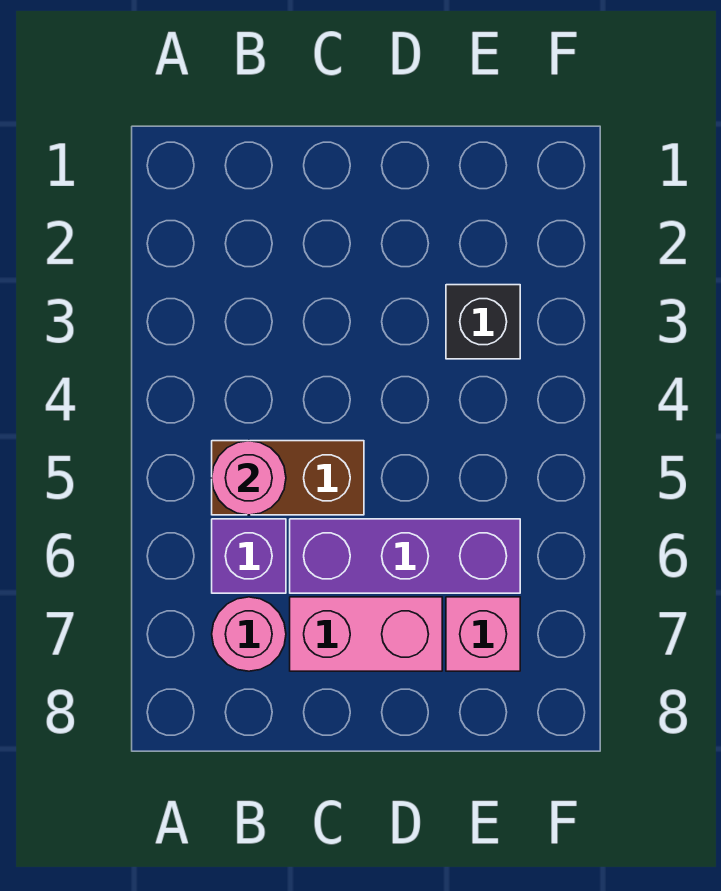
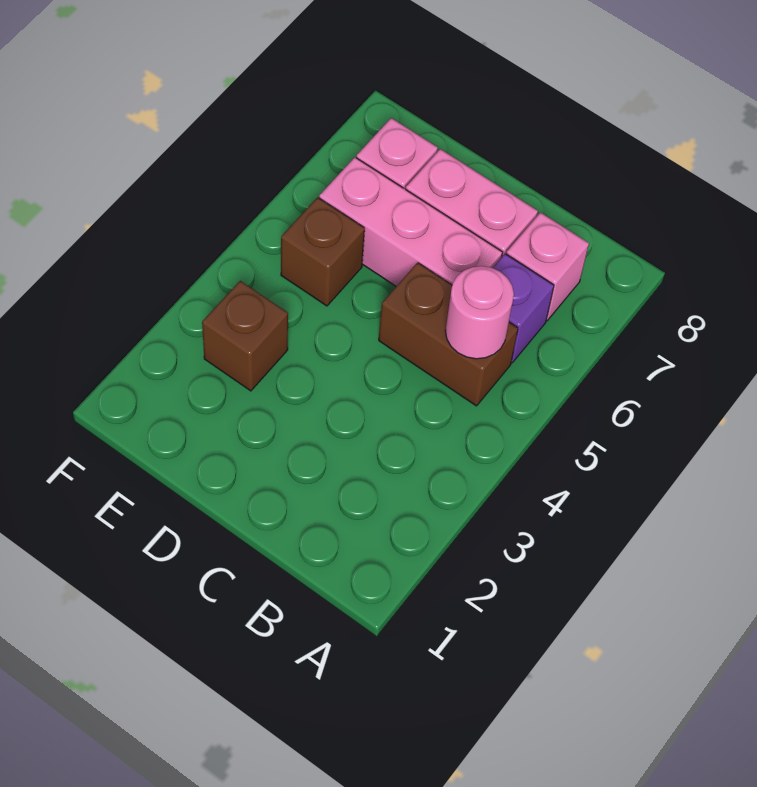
pink round brick B7 level 1 -> pink brick B7 level 1
purple brick C6:E6 level 1 -> pink brick C6:E6 level 1
black brick E3 level 1 -> brown brick E3 level 1
none -> brown brick E5 level 1

